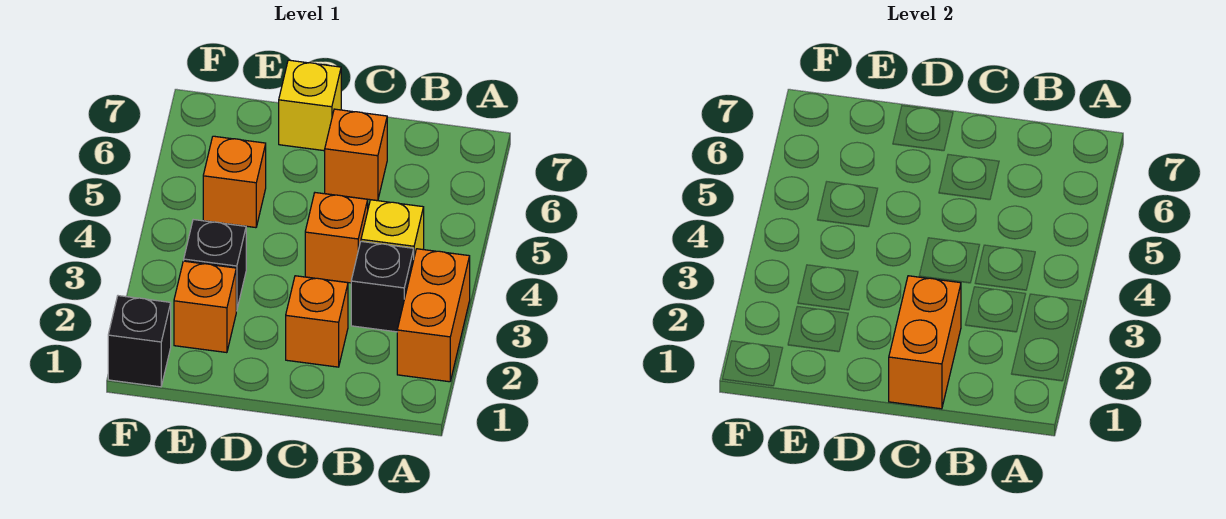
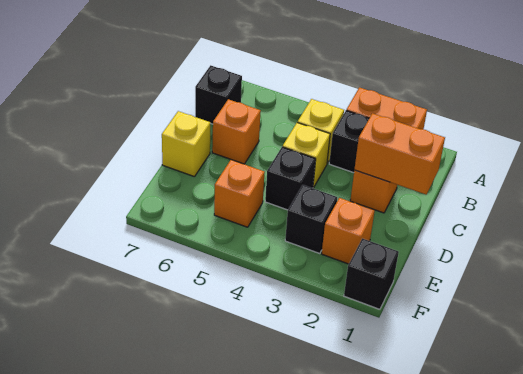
none -> black brick B7 level 1
orange brick C4 level 1 -> yellow brick C4 level 1
none -> black brick D4 level 1

